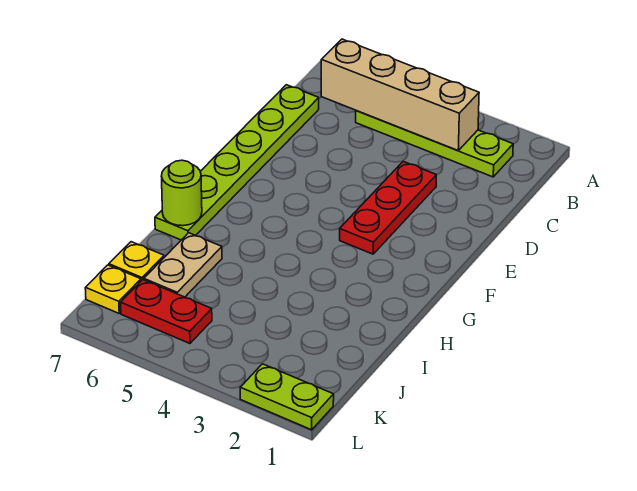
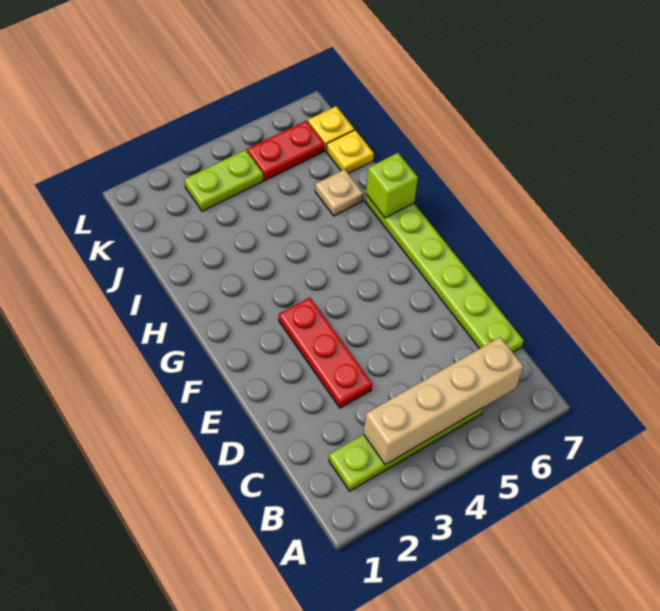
lime round brick H7 level 2 -> lime brick H7 level 2
tan plate I6:J6 level 1 -> tan plate I6 level 1
lime plate L1:L2 level 1 -> lime plate K3:K4 level 1

